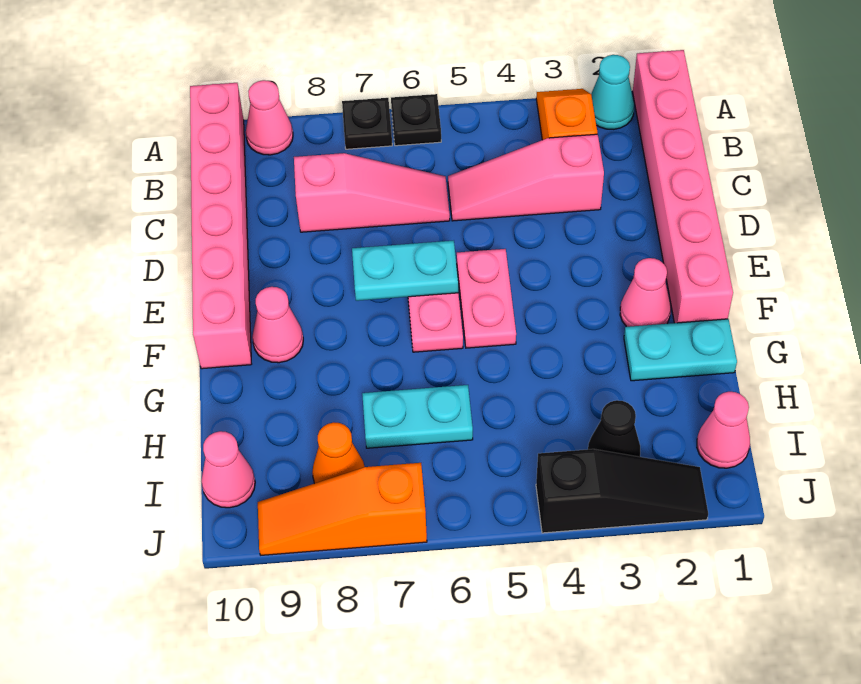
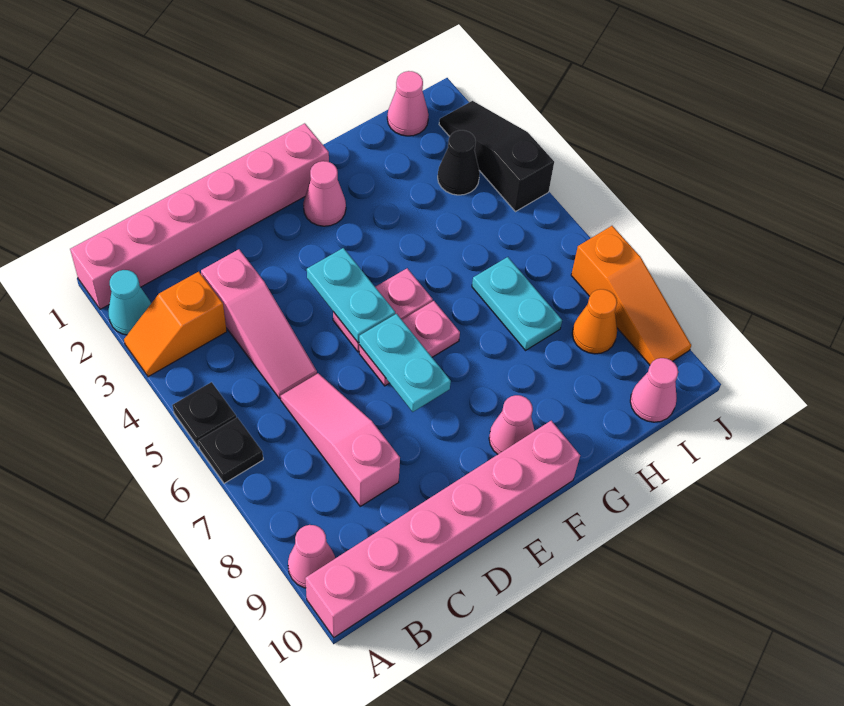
black plate A7 level 1 -> black plate A5 level 1
cyan plate G1:G2 level 1 -> cyan plate E4:E5 level 2

